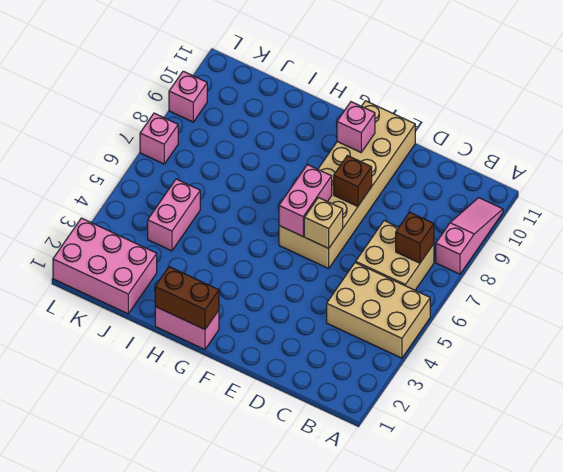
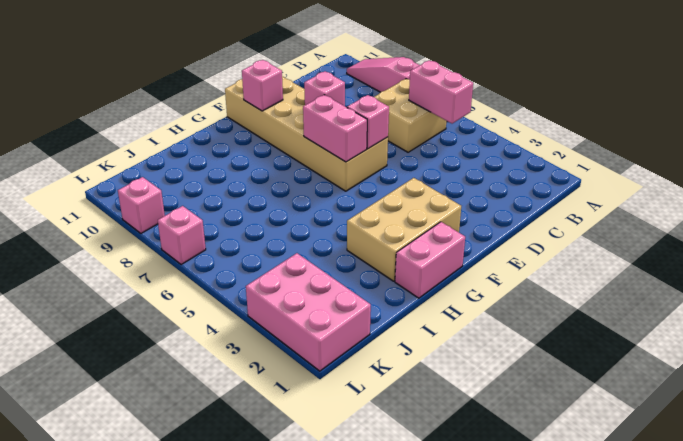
tan brick A4:C5 level 1 -> tan brick F2:H3 level 1
brown brick B7 level 2 -> none
tan brick E6 level 2 -> pink brick E6 level 2
brown brick E8 level 2 -> pink brick E8 level 2
brown brick G1:H1 level 2 -> none
pink brick J1:L2 level 1 -> pink brick K1:L3 level 1
pink brick J4:J5 level 1 -> pink brick B5:B6 level 2

